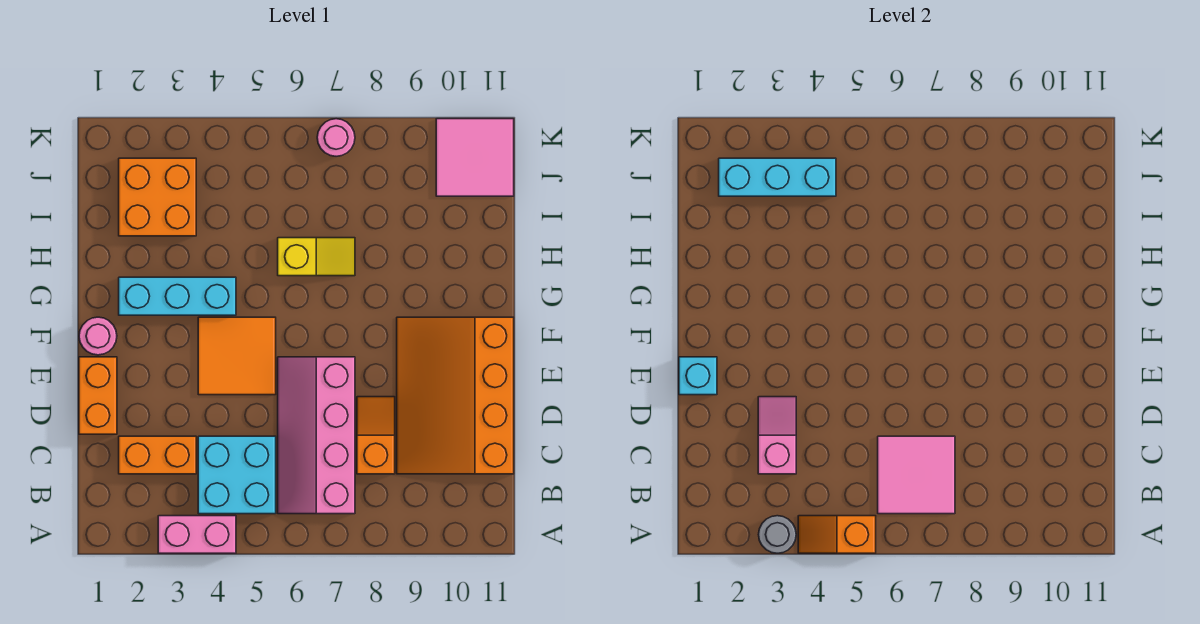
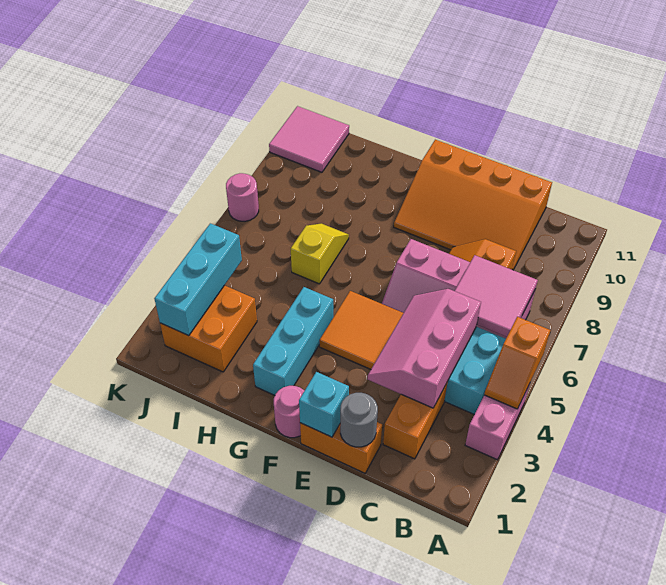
grey round brick A3 level 2 -> grey round brick D1 level 2
pink slope C3:D3 level 2 top C -> pink slope C3:D5 level 2 top C

